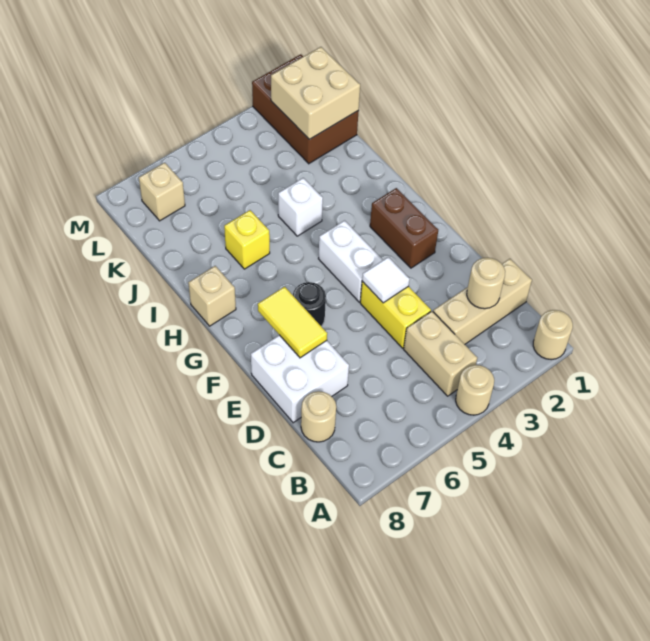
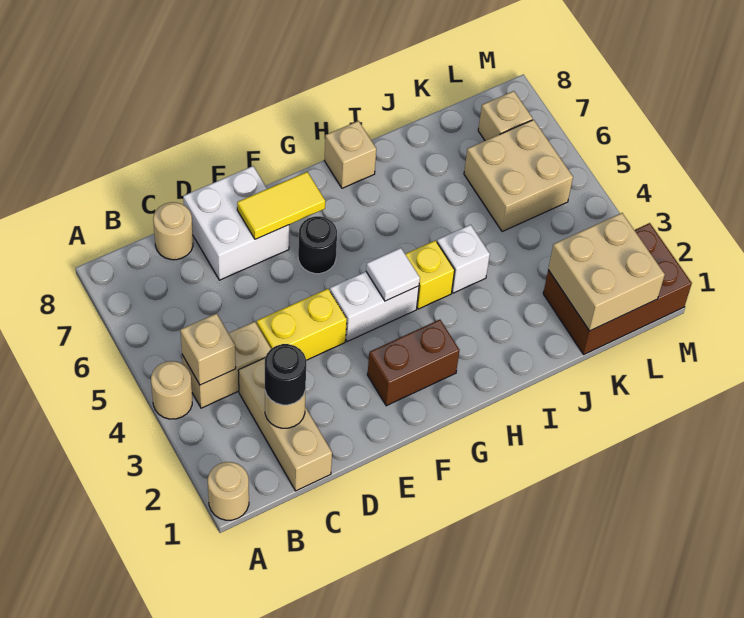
none -> tan brick B4 level 2
none -> black round brick C2 level 3
white tile E4 level 2 -> white tile G4 level 2
yellow brick I6 level 1 -> yellow brick H4 level 1
none -> tan brick K5:L6 level 1

